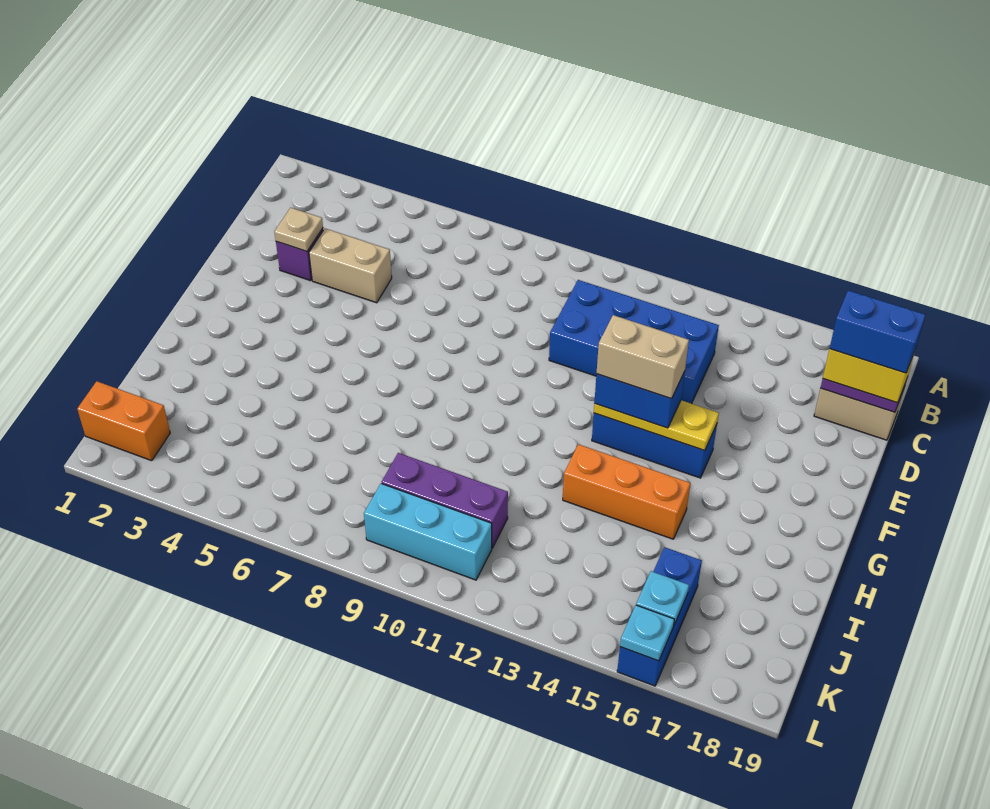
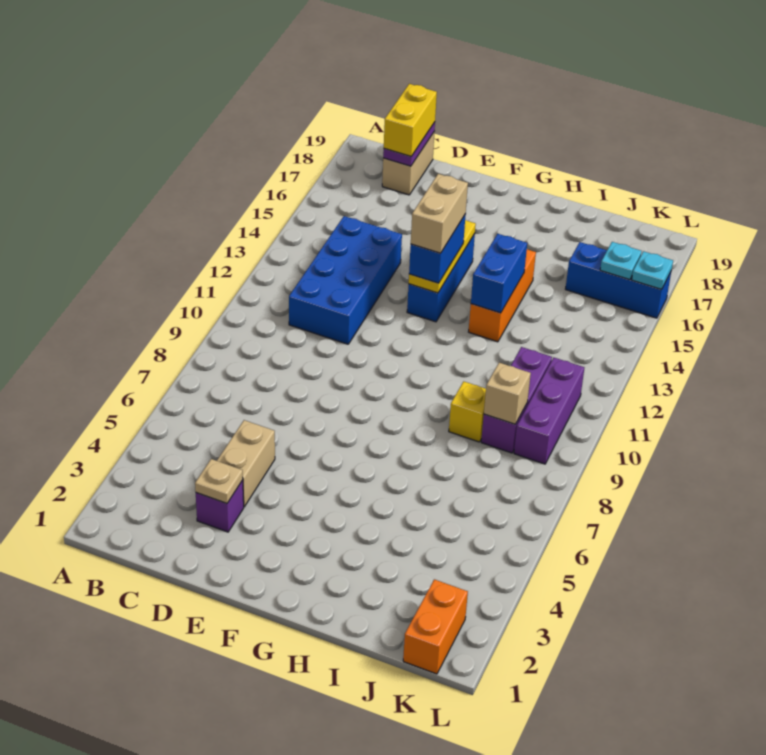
blue brick C18:C19 level 4 -> blue brick H13:H14 level 2
none -> yellow brick I9 level 1
none -> tan brick J9 level 2
cyan brick K9:K11 level 1 -> purple brick K9:K11 level 1

